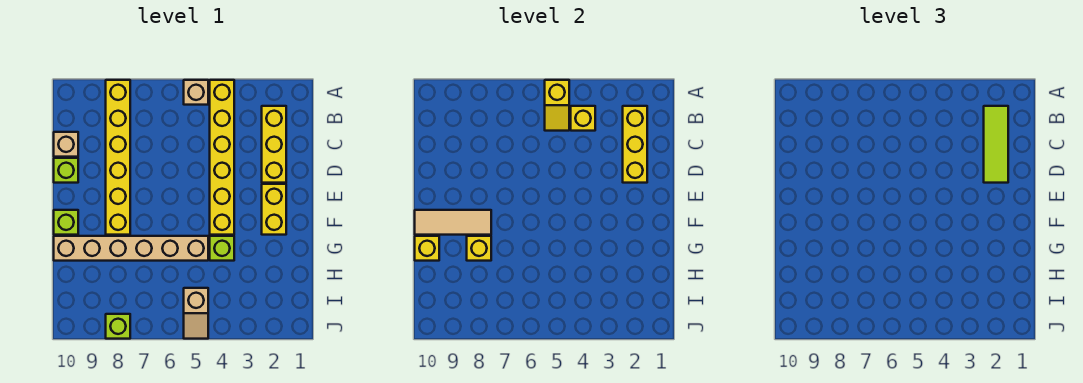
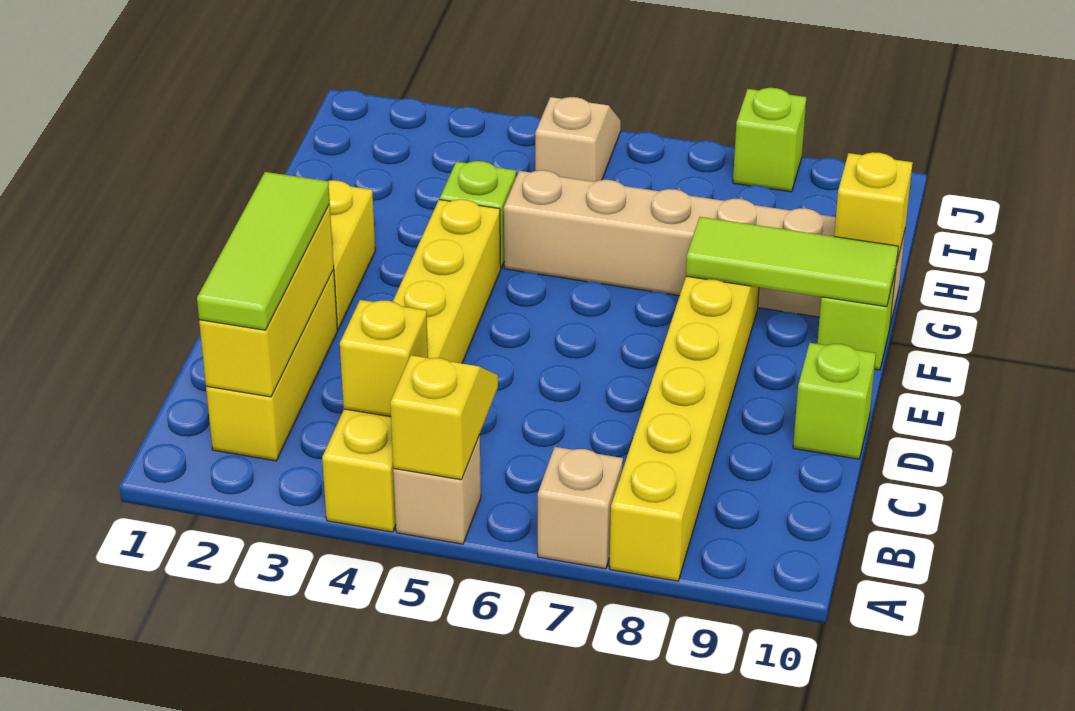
tan brick C10 level 1 -> tan brick A7 level 1
tan tile F8:F10 level 2 -> lime tile F8:F10 level 2
yellow brick G8 level 2 -> none

